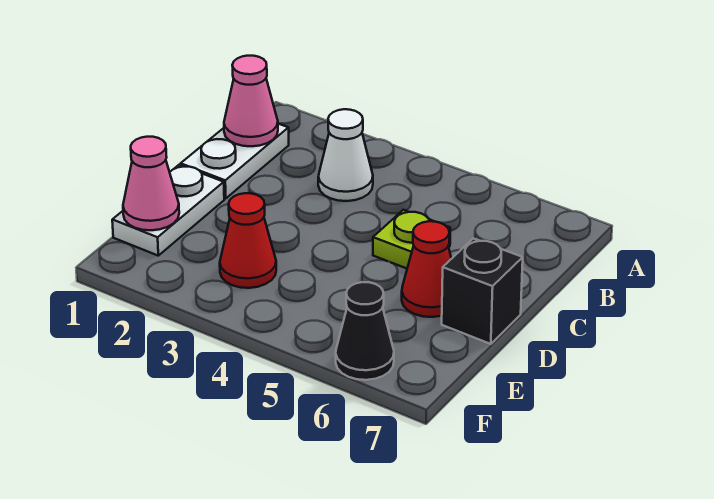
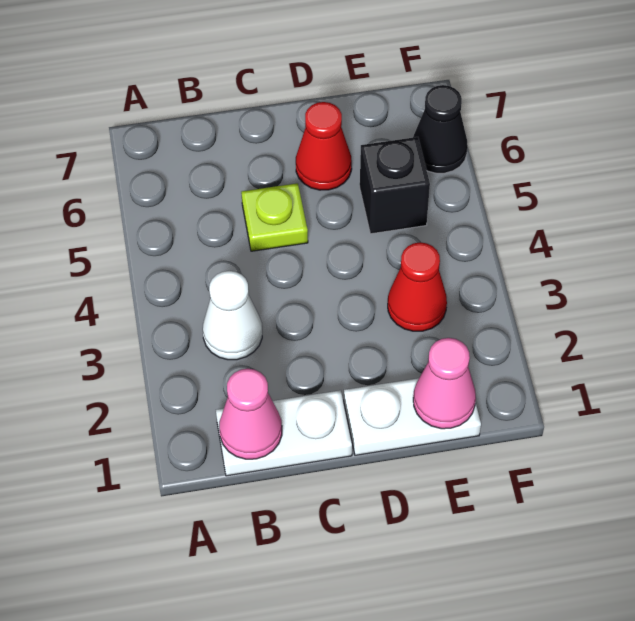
black brick D7 level 1 -> black brick E5 level 1

